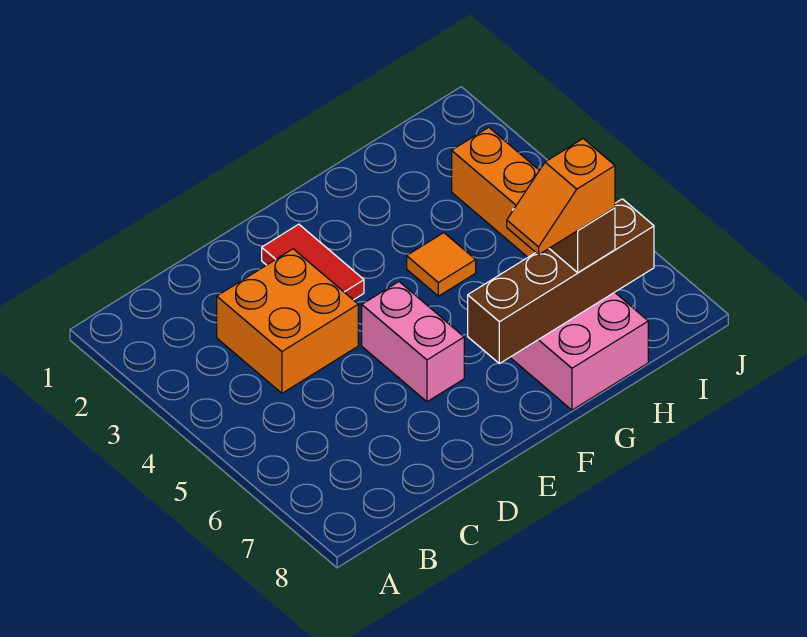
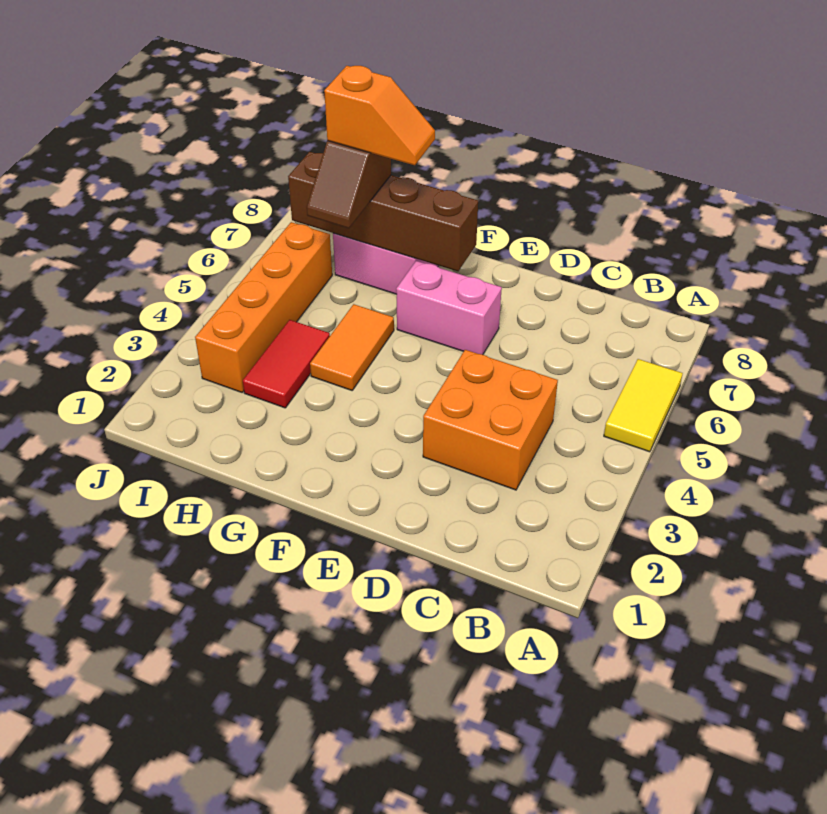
none -> yellow tile A5:A6 level 1
red tile E2:E3 level 1 -> red tile H3:H4 level 1
pink brick E5:E6 level 1 -> pink brick E6:F6 level 1
orange tile G4 level 1 -> orange tile G4:G5 level 1

